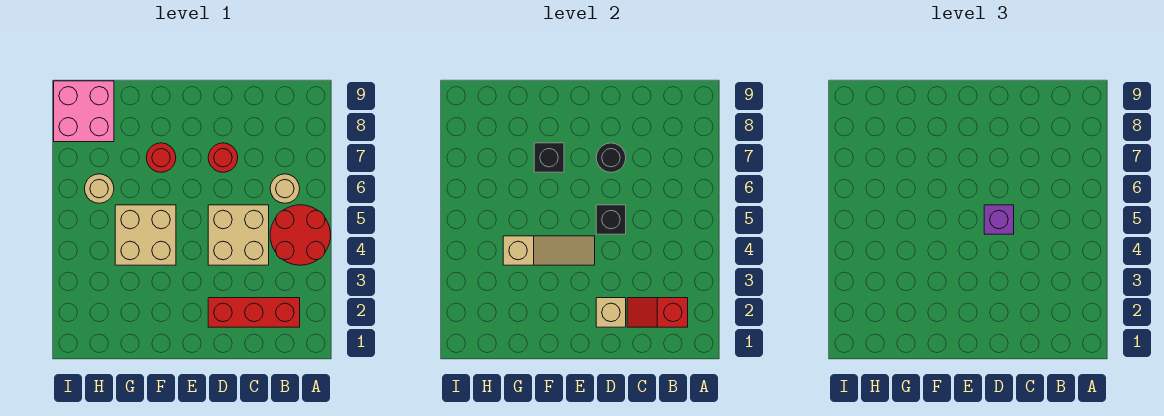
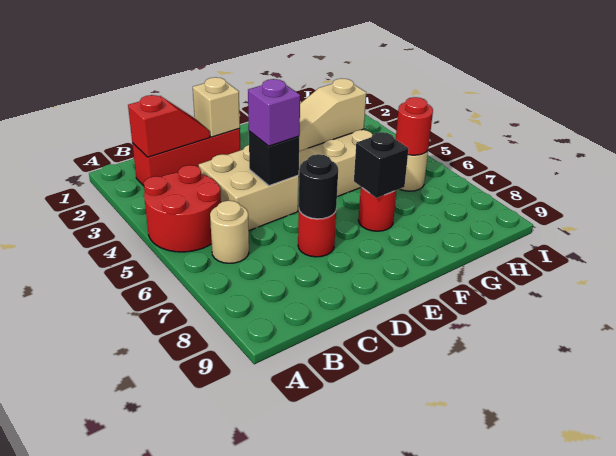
none -> red round brick H6 level 2
pink brick H8:I9 level 1 -> none

